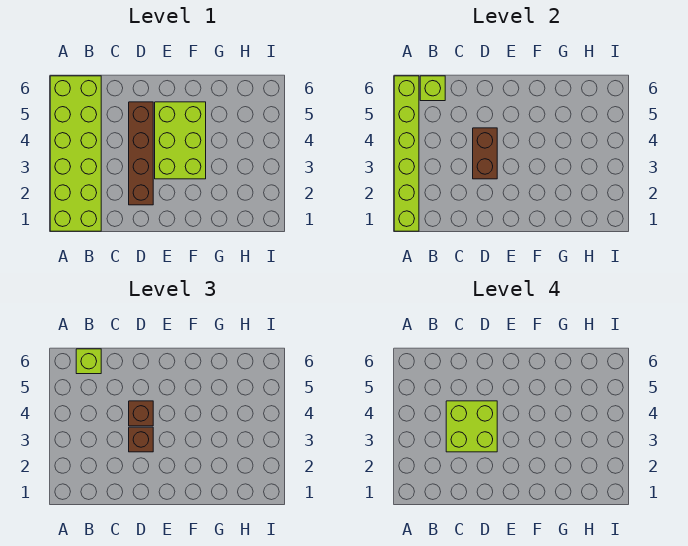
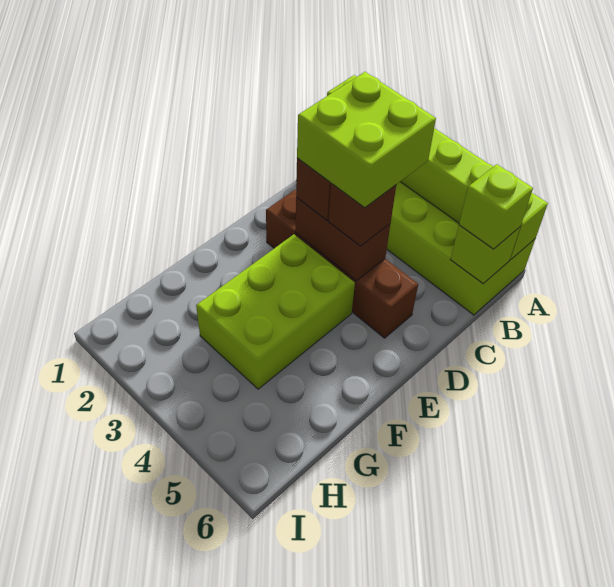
lime brick E3:F5 level 1 -> lime brick E3:G4 level 1

